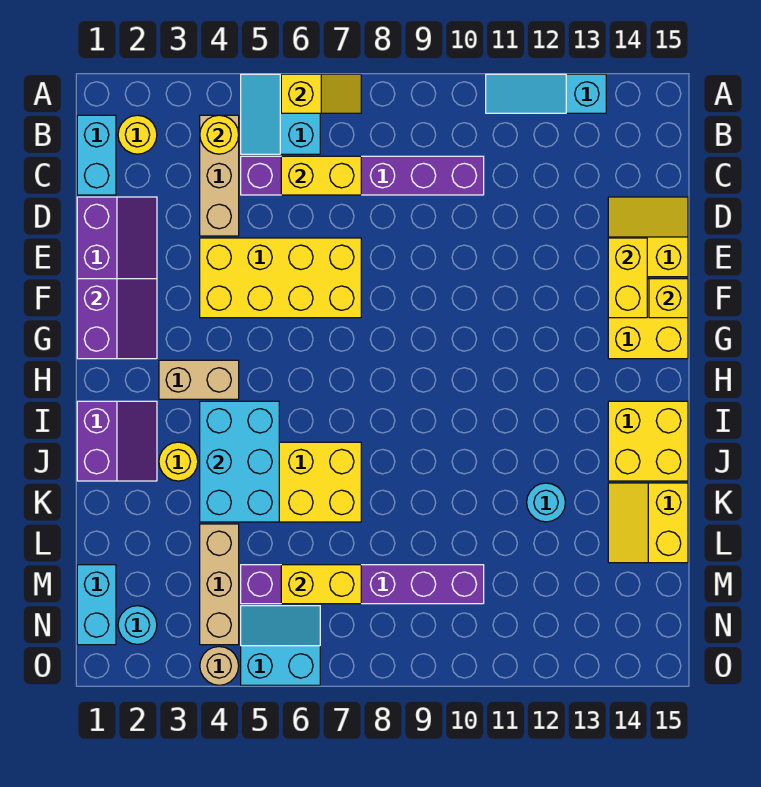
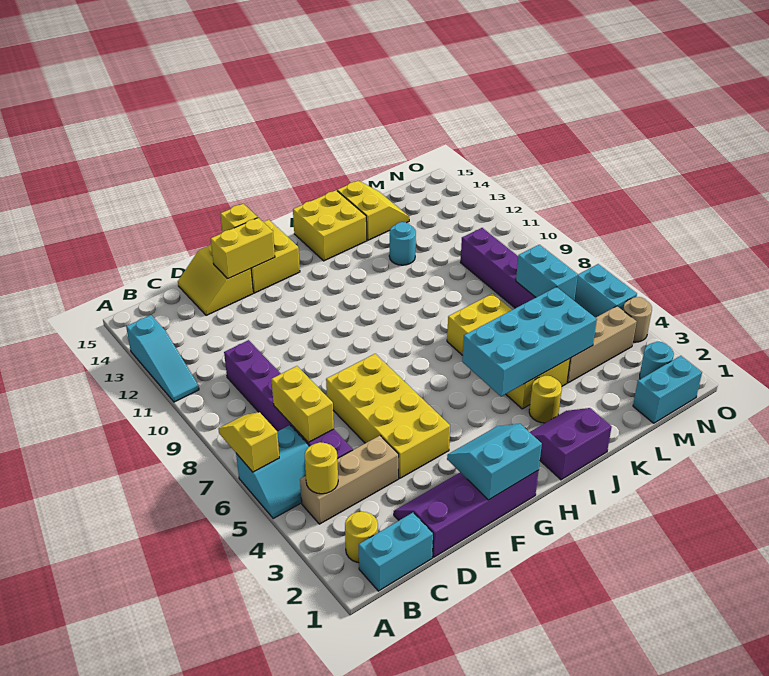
purple slope F1:G2 level 2 top 1 -> cyan slope F1:G2 level 2 top 1
tan brick H3:H4 level 1 -> none
cyan brick I4:K5 level 2 -> cyan brick I4:L5 level 2
yellow slope K14:L15 level 1 top 15 -> yellow slope K14:L15 level 1 top K
yellow brick M6:M7 level 2 -> cyan brick M6:M7 level 2

